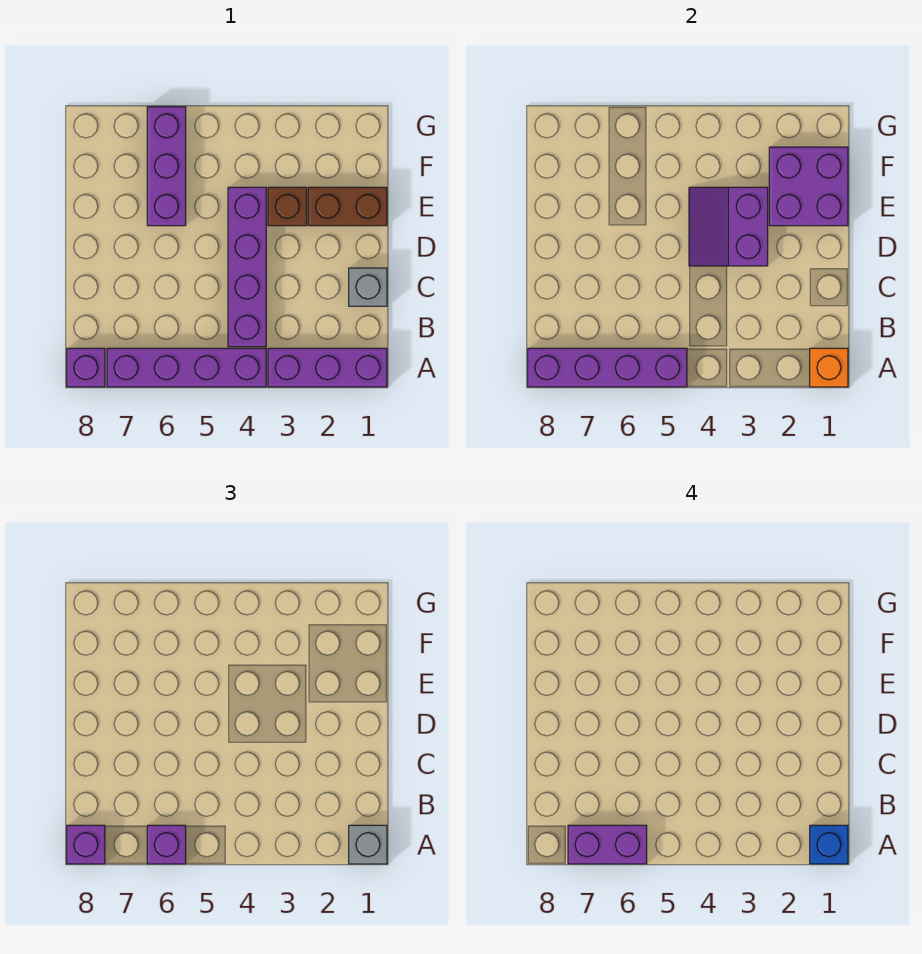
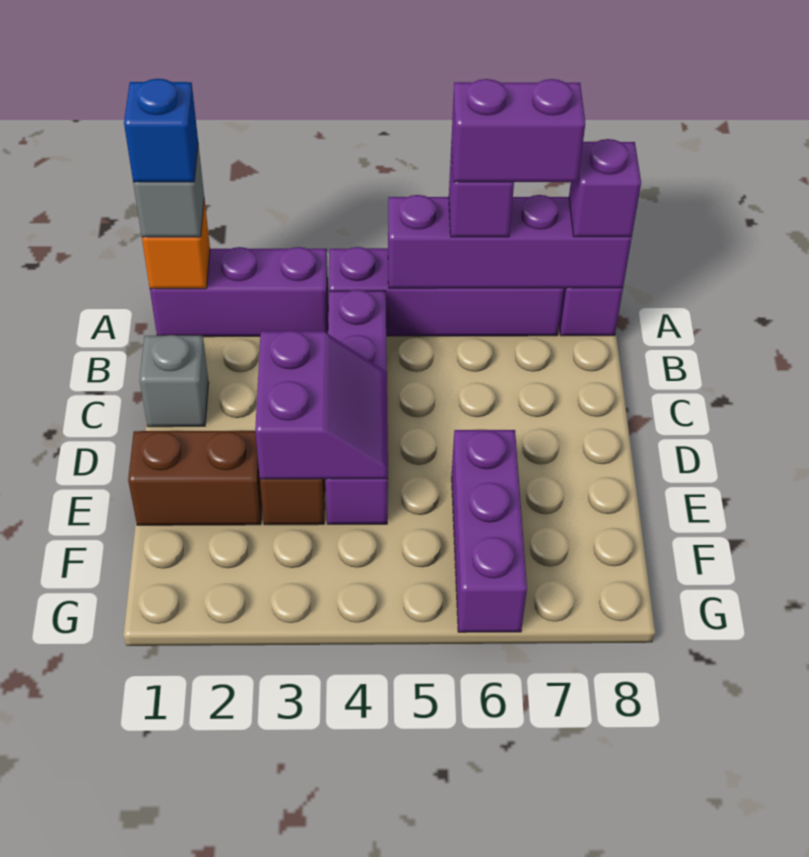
purple brick E1:F2 level 2 -> none

